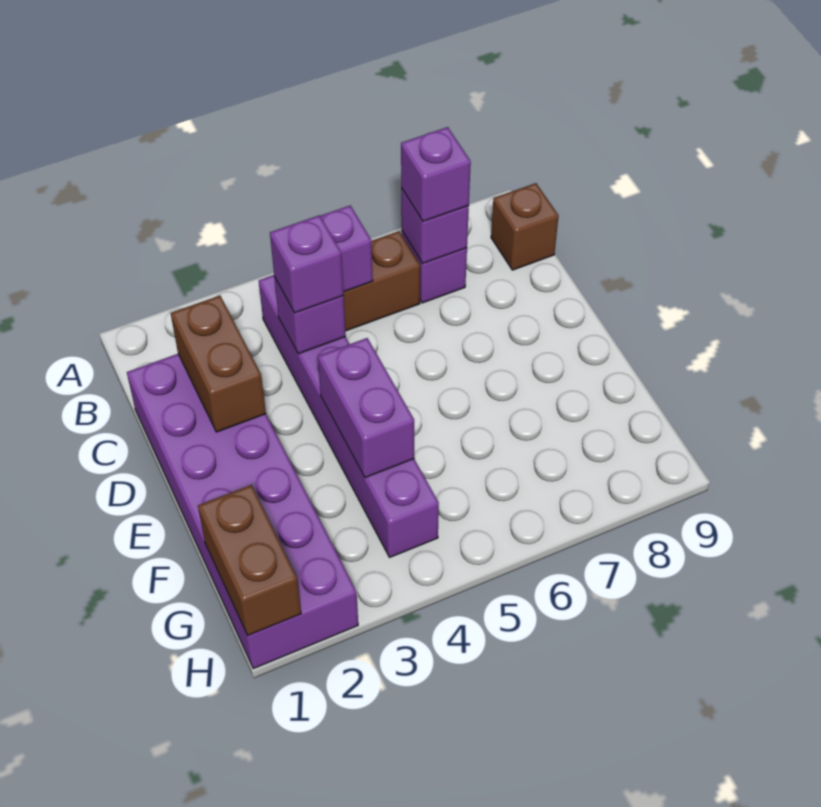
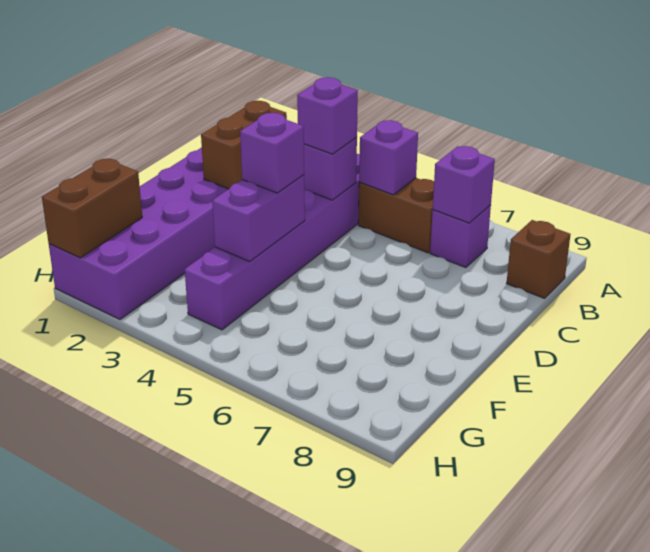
purple brick B7 level 3 -> purple brick E4 level 3

